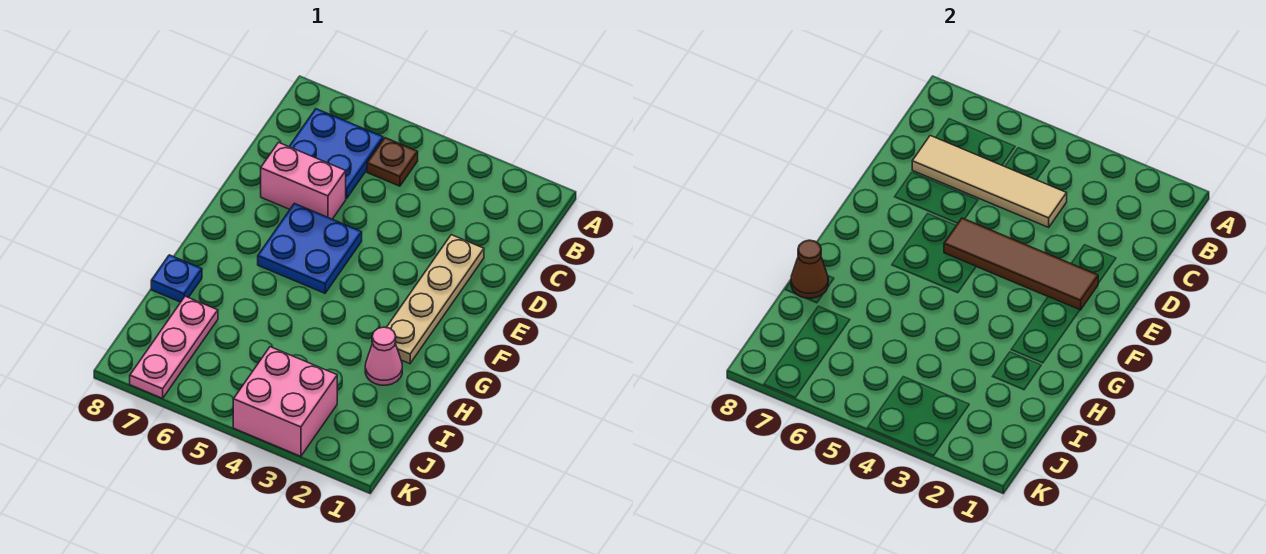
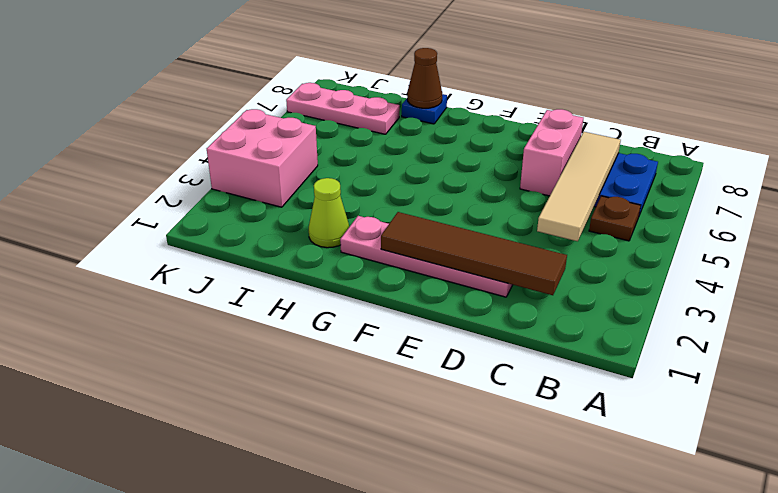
tan plate D2:G2 level 1 -> pink plate D2:G2 level 1
brown tile E2:E5 level 2 -> brown tile C2:F2 level 2
blue plate E5:F6 level 1 -> none
pink cone H2 level 1 -> lime cone H2 level 1

